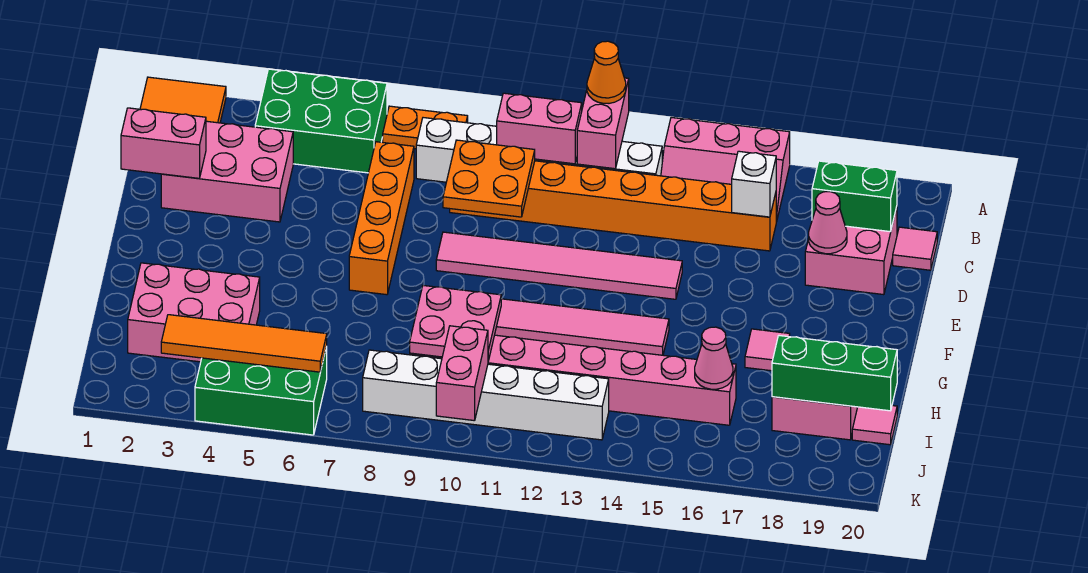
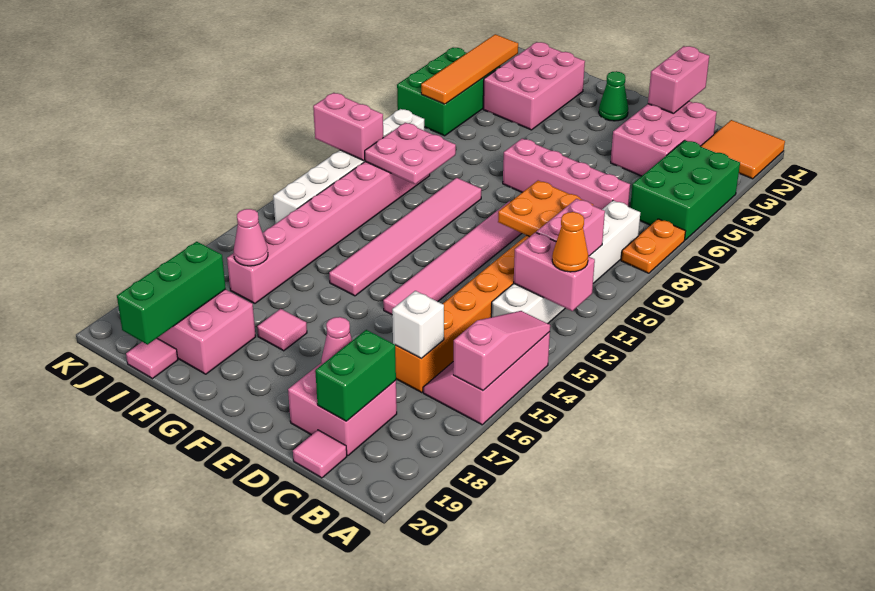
none -> pink slope A14:A16 level 2 top 16
orange brick C7:F7 level 1 -> pink brick C7:F7 level 1
none -> green cone F2 level 1

